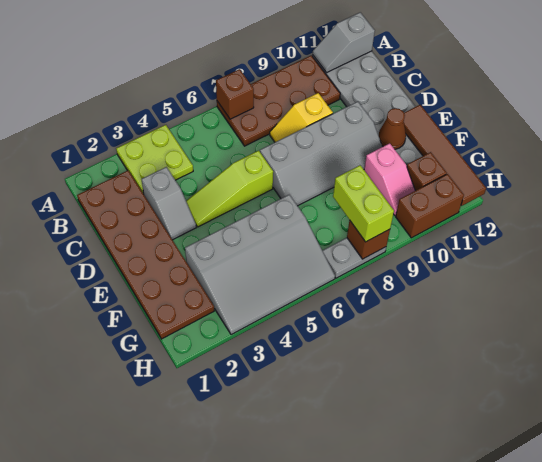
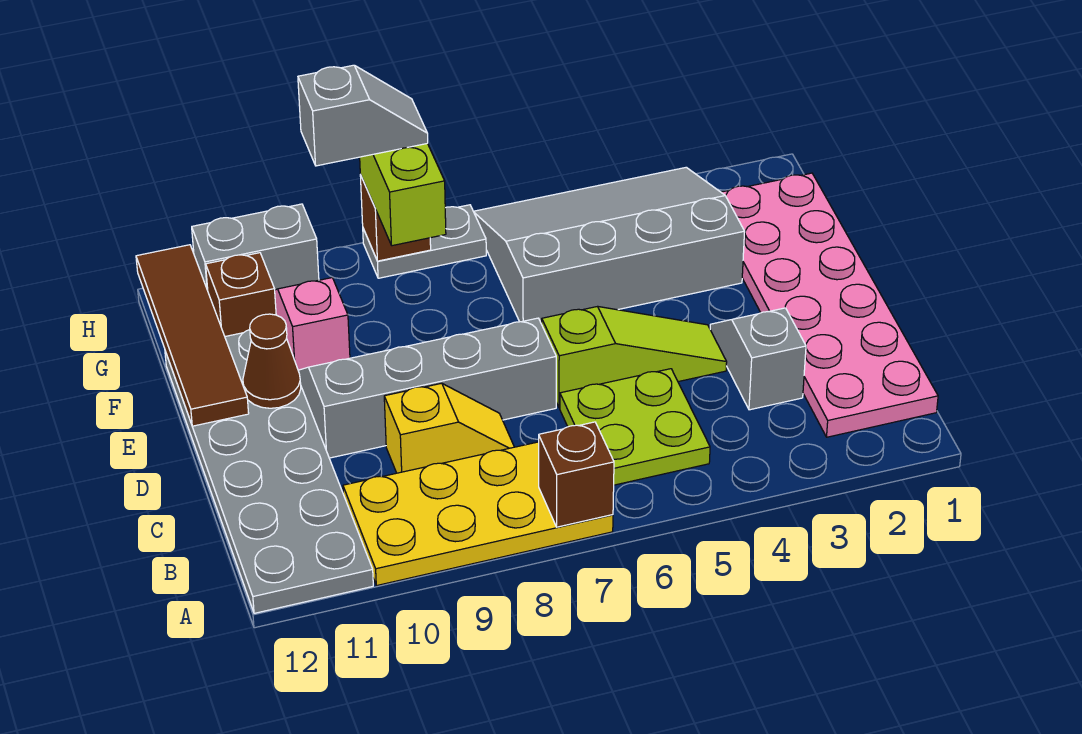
lime plate A3:B4 level 1 -> lime plate B5:C6 level 1
brown plate A7:B10 level 1 -> yellow plate A7:B10 level 1
grey slope A11:A12 level 2 top 12 -> grey slope H8:H9 level 4 top 9
brown plate B1:G2 level 1 -> pink plate B1:G2 level 1
brown brick H10:H11 level 1 -> grey brick H10:H11 level 1

